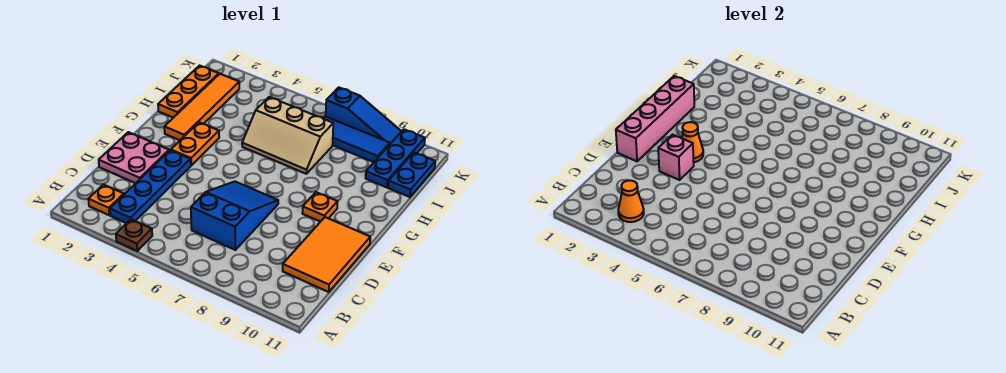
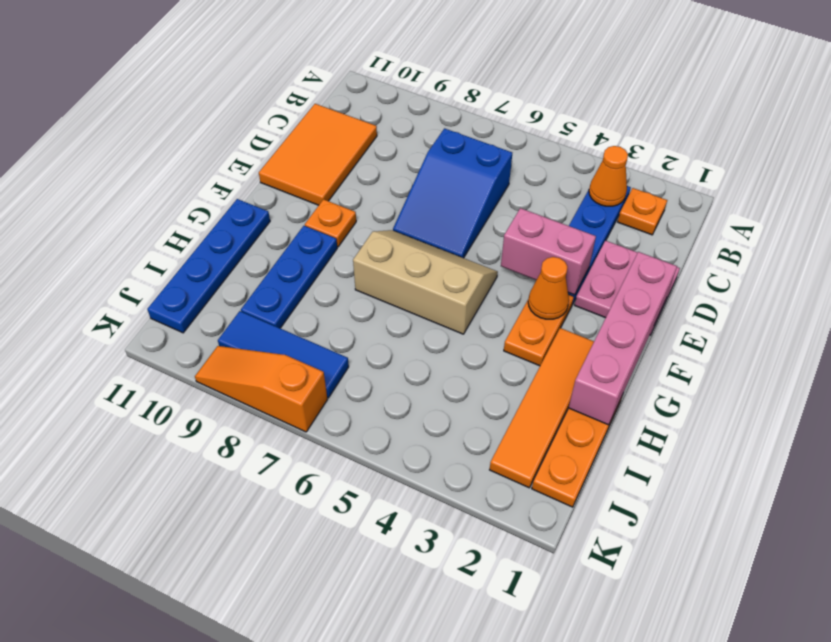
brown plate A4 level 1 -> none
pink brick E3 level 2 -> pink brick E3:E4 level 2
tan slope H5:I7 level 1 top I -> tan slope F5:G7 level 1 top G
blue plate I10:K10 level 1 -> blue plate G9:I9 level 1
blue plate I11:J11 level 1 -> blue plate G11:J11 level 1
blue slope K7:K9 level 1 top 7 -> orange slope K7:K9 level 1 top 7

